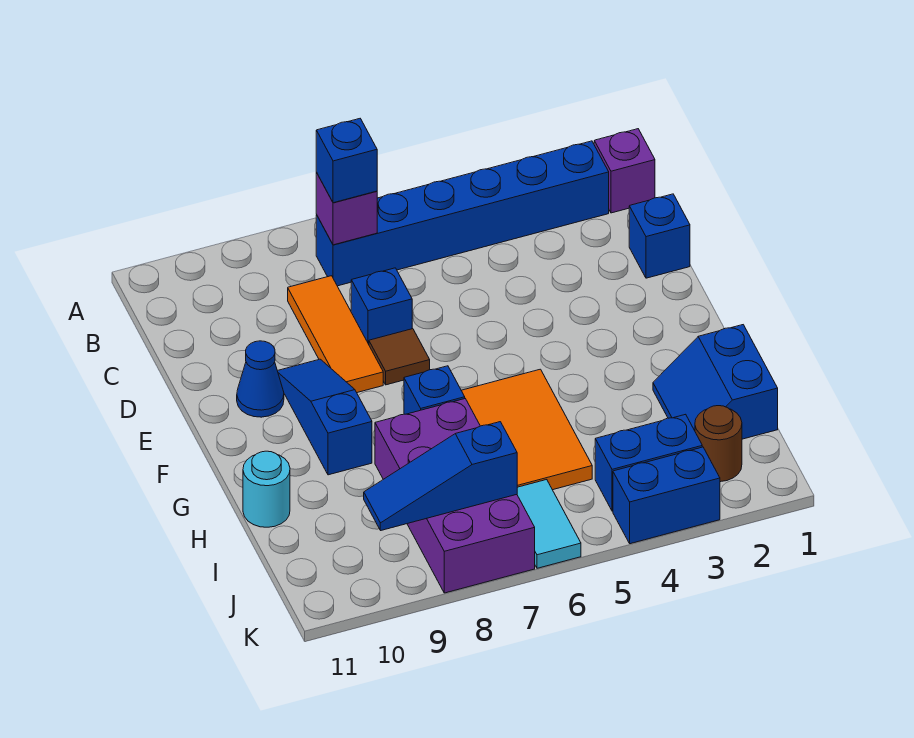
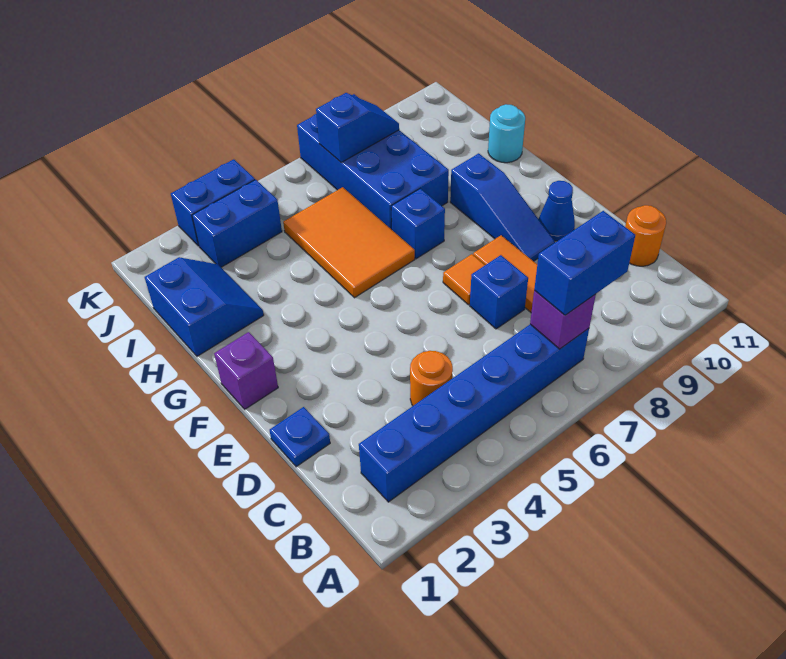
purple brick B1 level 1 -> purple brick F1 level 1
blue brick B7 level 3 -> blue brick B7:B8 level 3
none -> orange round brick C4 level 1
none -> orange round brick C11 level 1
blue brick D1 level 1 -> blue plate D1 level 1
brown tile E7 level 1 -> orange tile E7 level 1
purple brick H7:K8 level 1 -> blue brick H7:K8 level 1
brown round brick J2 level 1 -> none
cyan tile J6:K6 level 1 -> none
blue slope J7:J9 level 2 top 7 -> blue slope J7:J8 level 2 top 7

